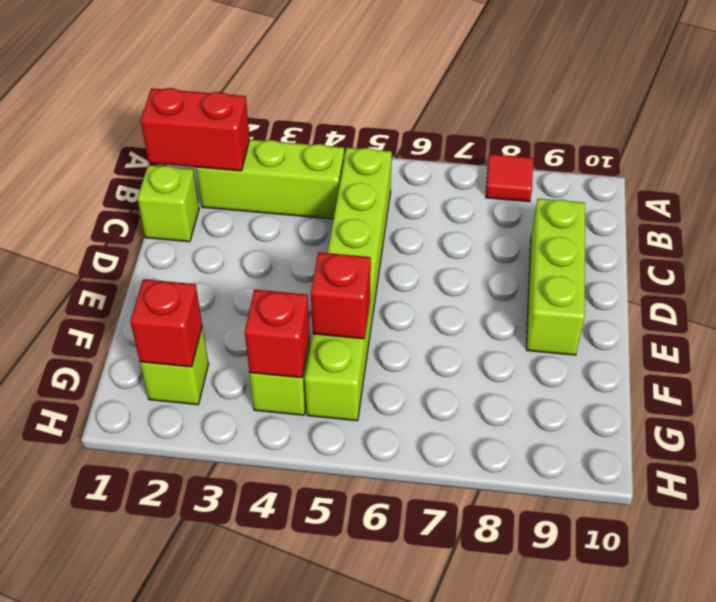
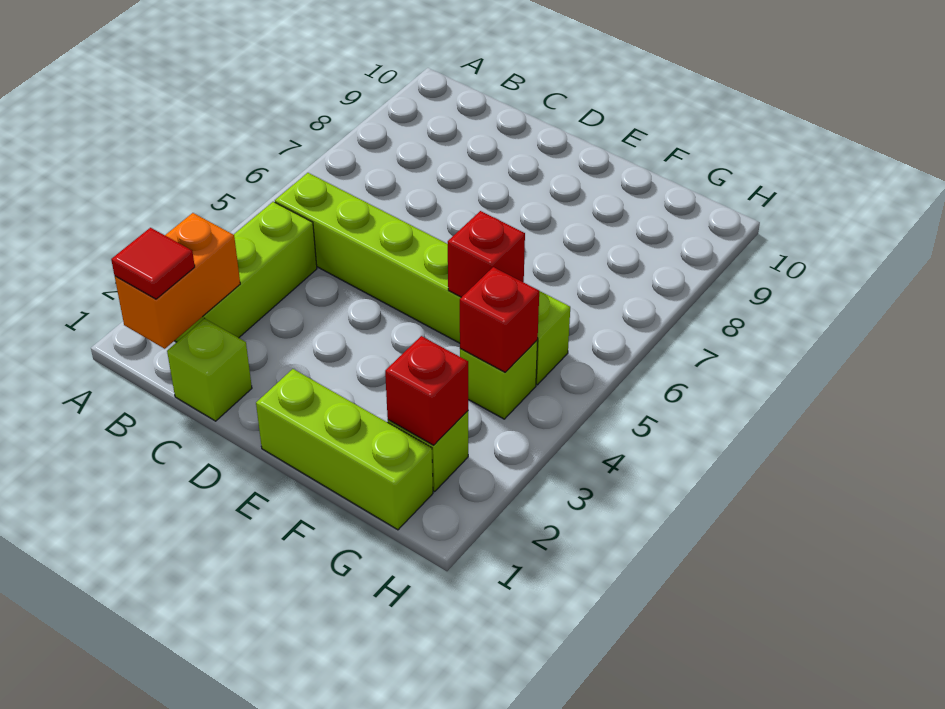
red tile A8 level 1 -> red tile B1 level 3
red brick B1:B2 level 2 -> orange brick B1:B2 level 2
lime brick C9:E9 level 1 -> lime brick E1:G1 level 1

